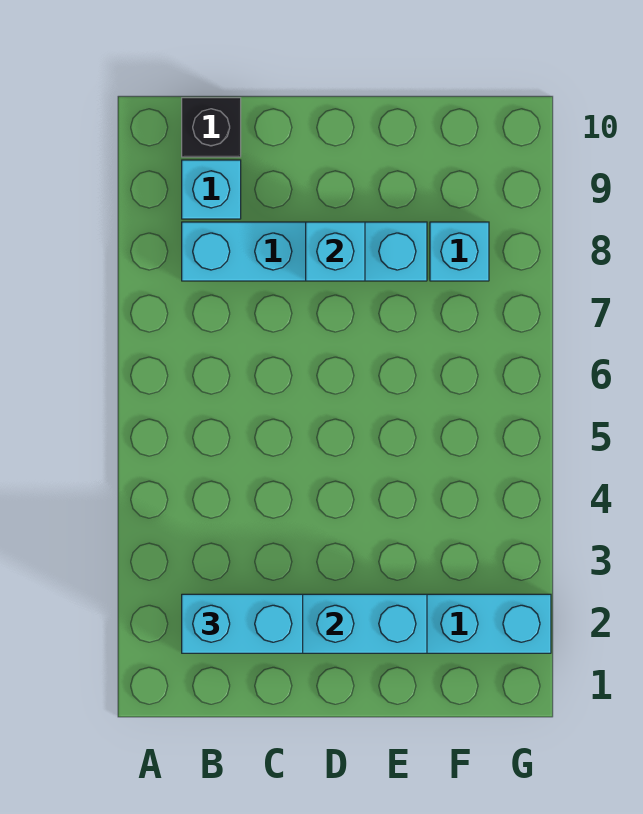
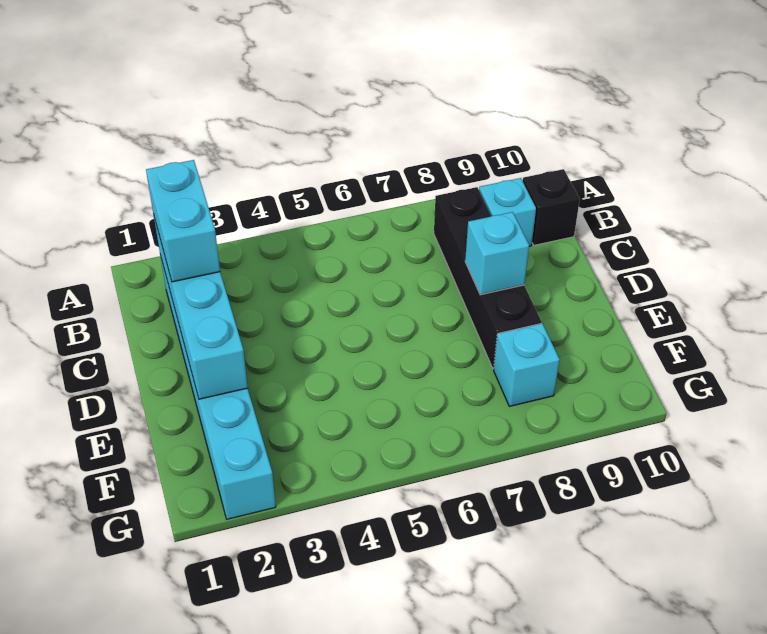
cyan brick B8:E8 level 1 -> black brick B8:E8 level 1

